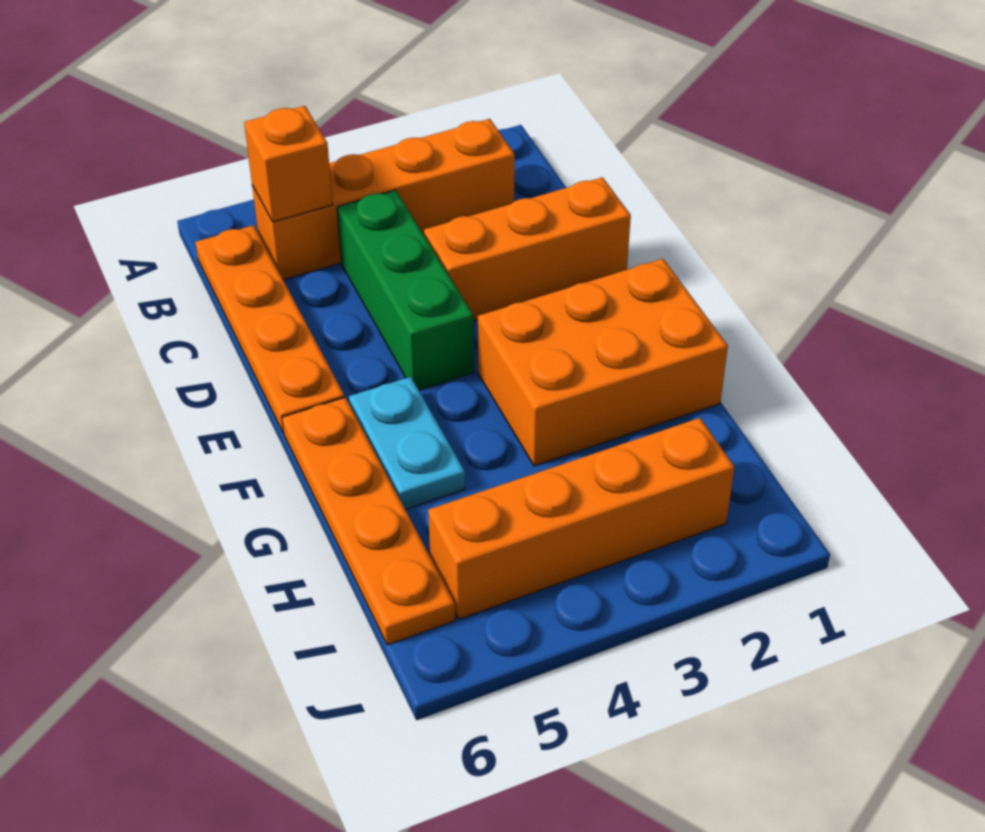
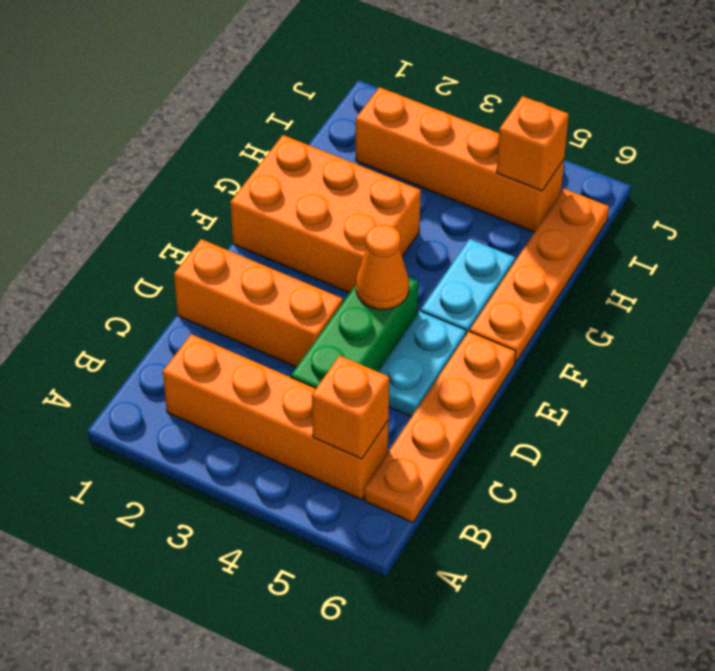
none -> cyan plate D5:E5 level 1
none -> orange cone E4 level 2
none -> orange brick I5 level 2

